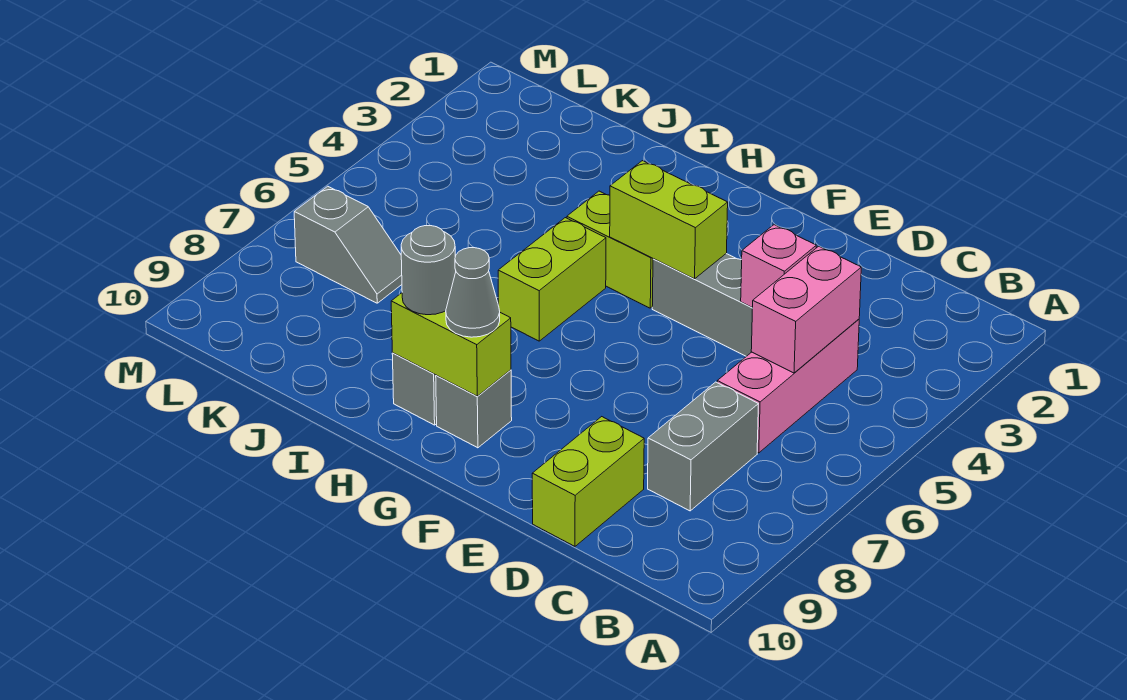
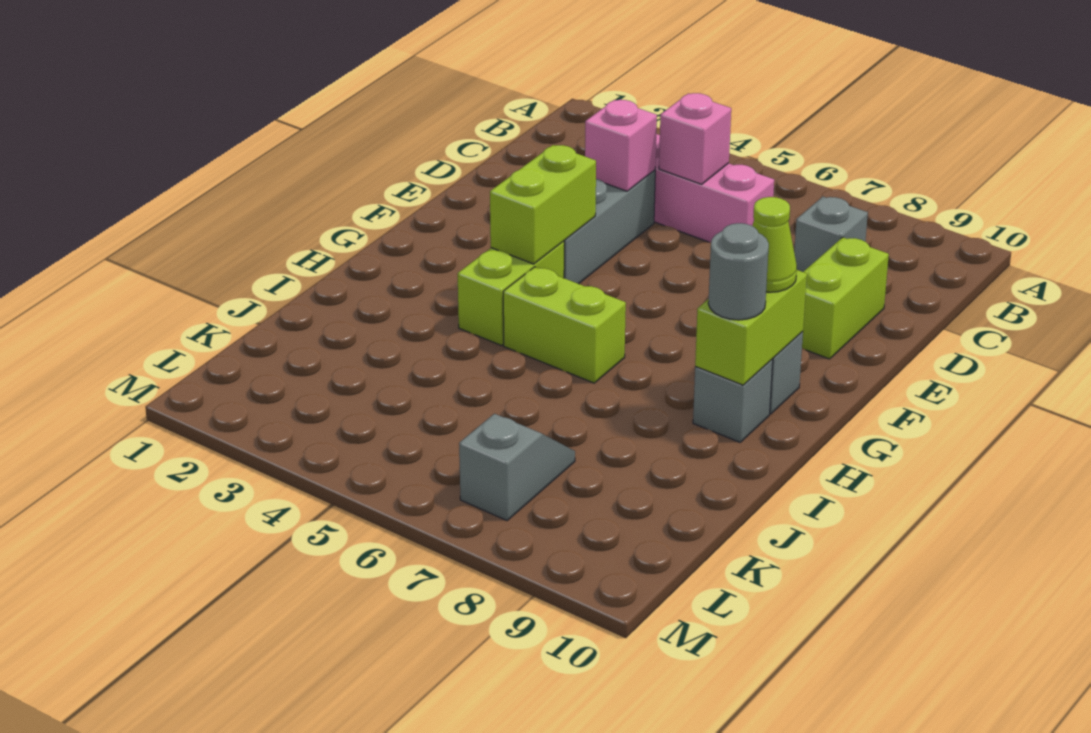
pink brick C4:C5 level 2 -> pink brick C5 level 2
grey brick C7:C8 level 1 -> grey brick C8 level 1
lime brick D9:D10 level 1 -> lime brick D9:E9 level 1
grey cone G9 level 3 -> lime cone G9 level 3

